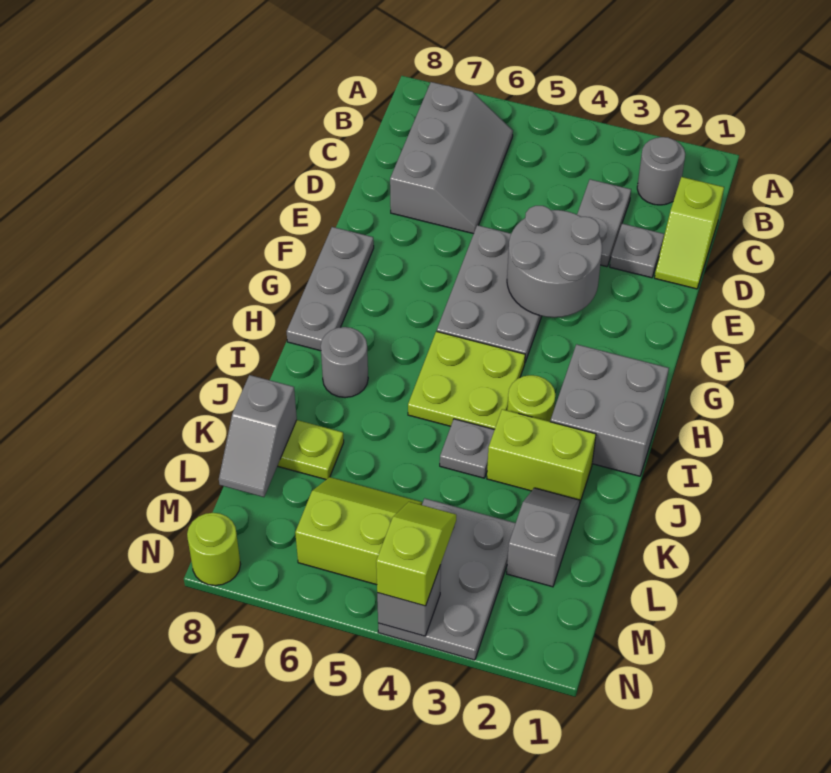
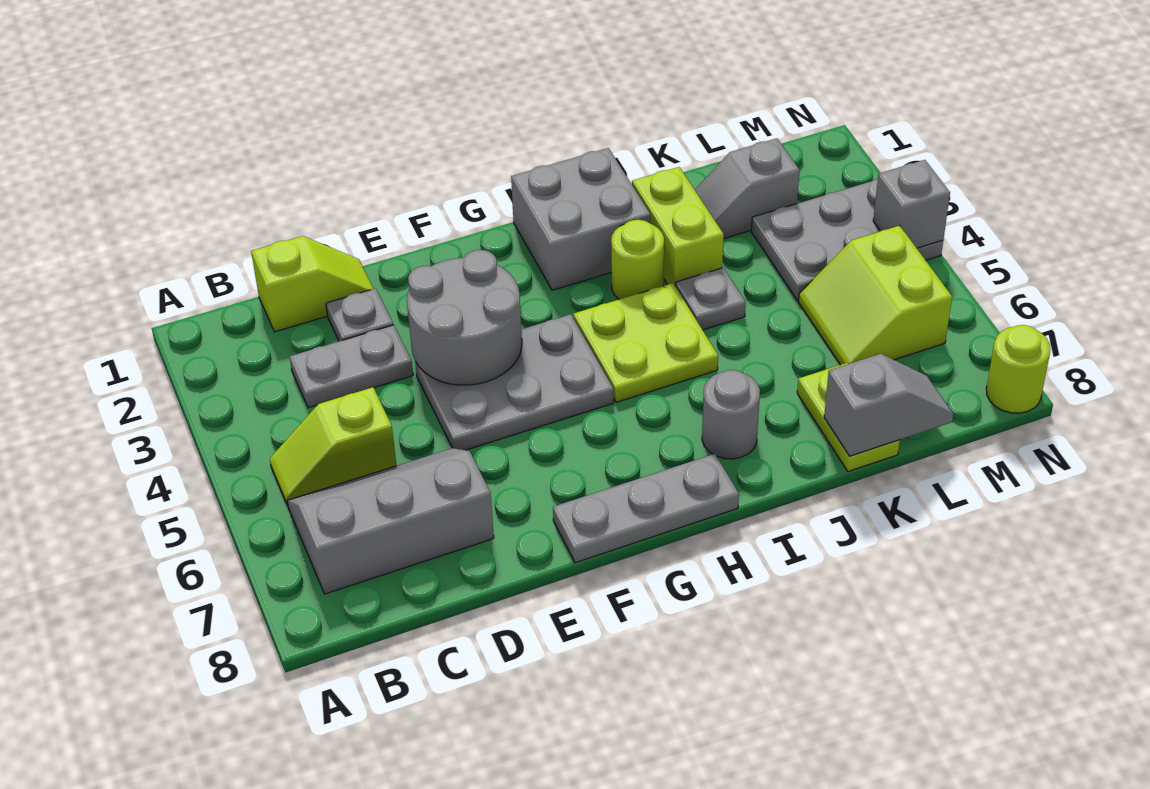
grey round brick B2 level 1 -> none
lime slope M4:N4 level 3 top N -> lime slope B5:C5 level 1 top C

